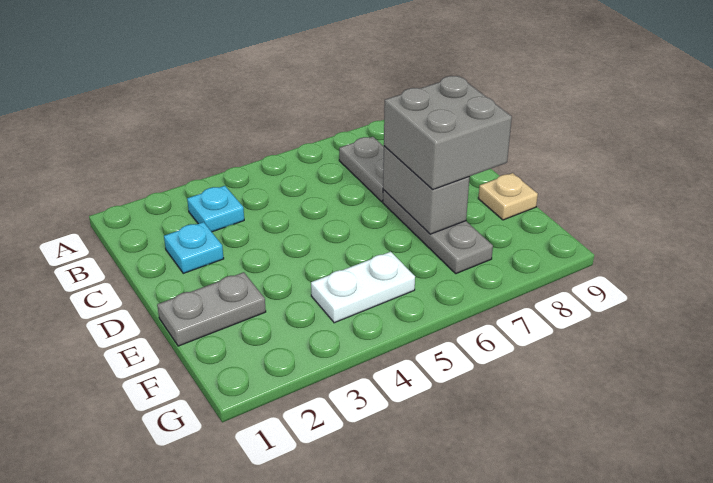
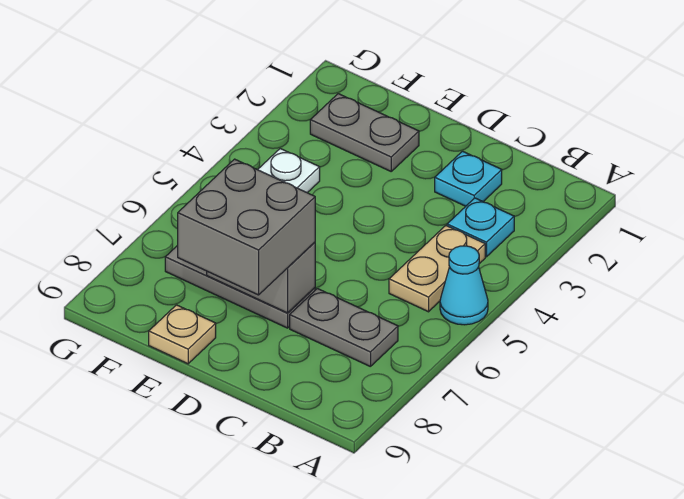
none -> cyan cone A5 level 1
none -> tan plate B4:B5 level 1
grey plate E1:E2 level 1 -> grey plate E2:F2 level 1

